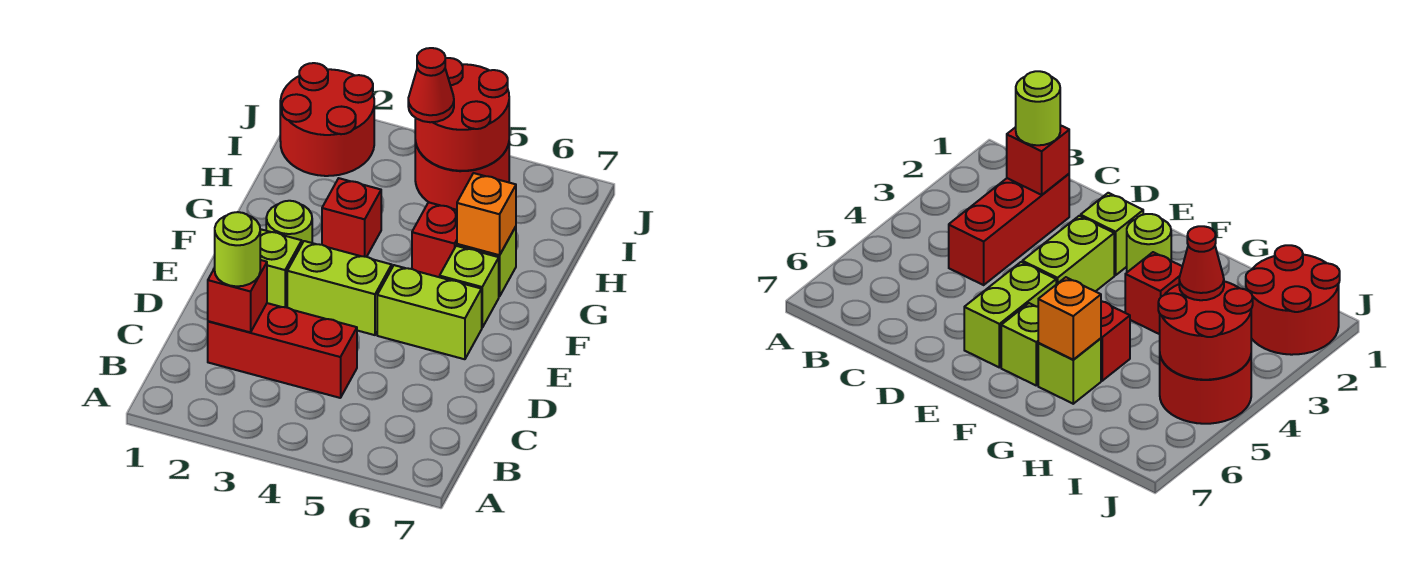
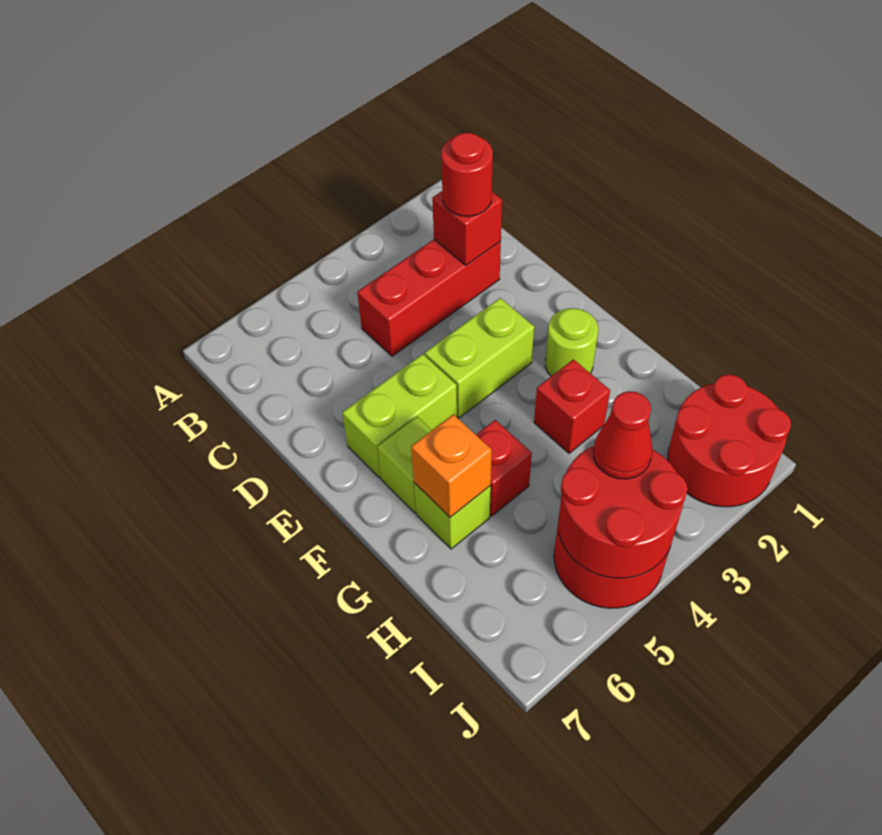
lime round brick C2 level 3 -> red round brick C2 level 3
lime brick E2 level 1 -> none

